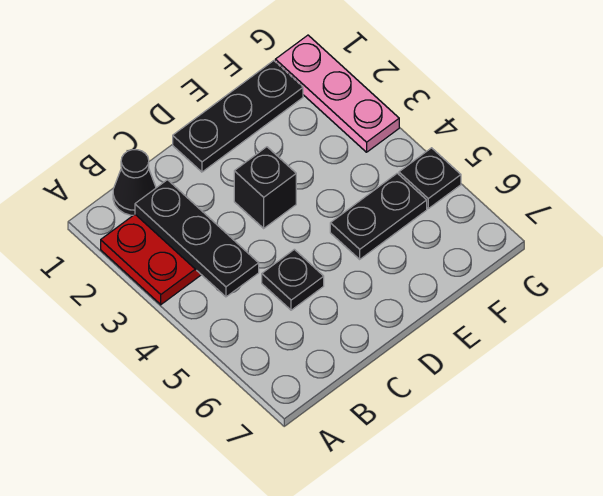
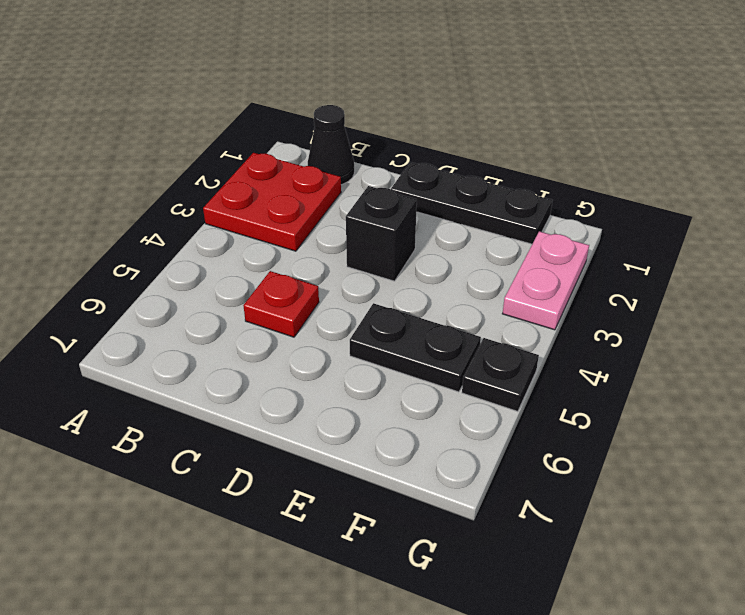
black plate B2:B4 level 2 -> none
black plate C5 level 1 -> red plate C5 level 1
pink plate G1:G3 level 1 -> pink plate G2:G3 level 1

